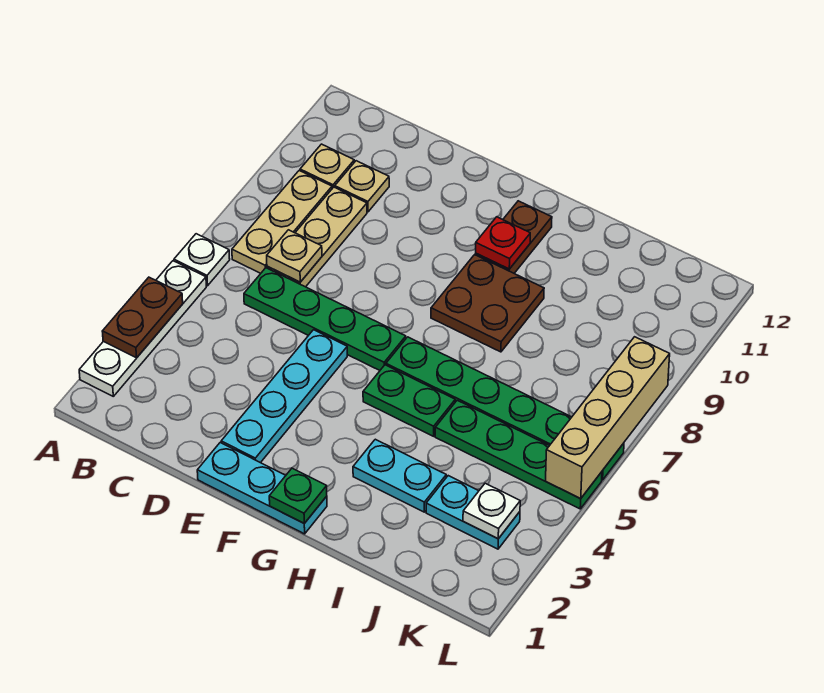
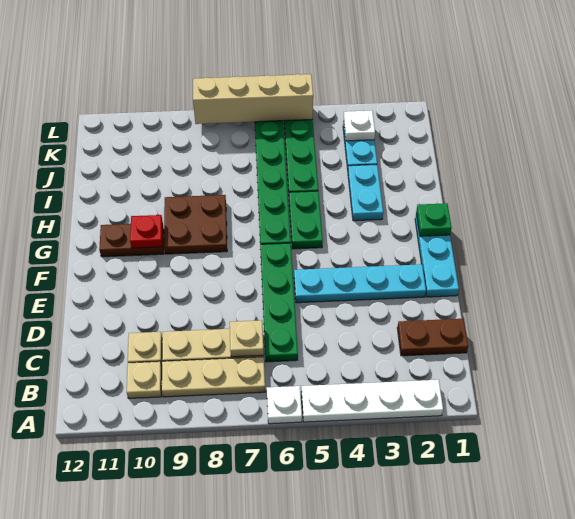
brown plate A3:A4 level 2 -> brown plate C1:C2 level 1

